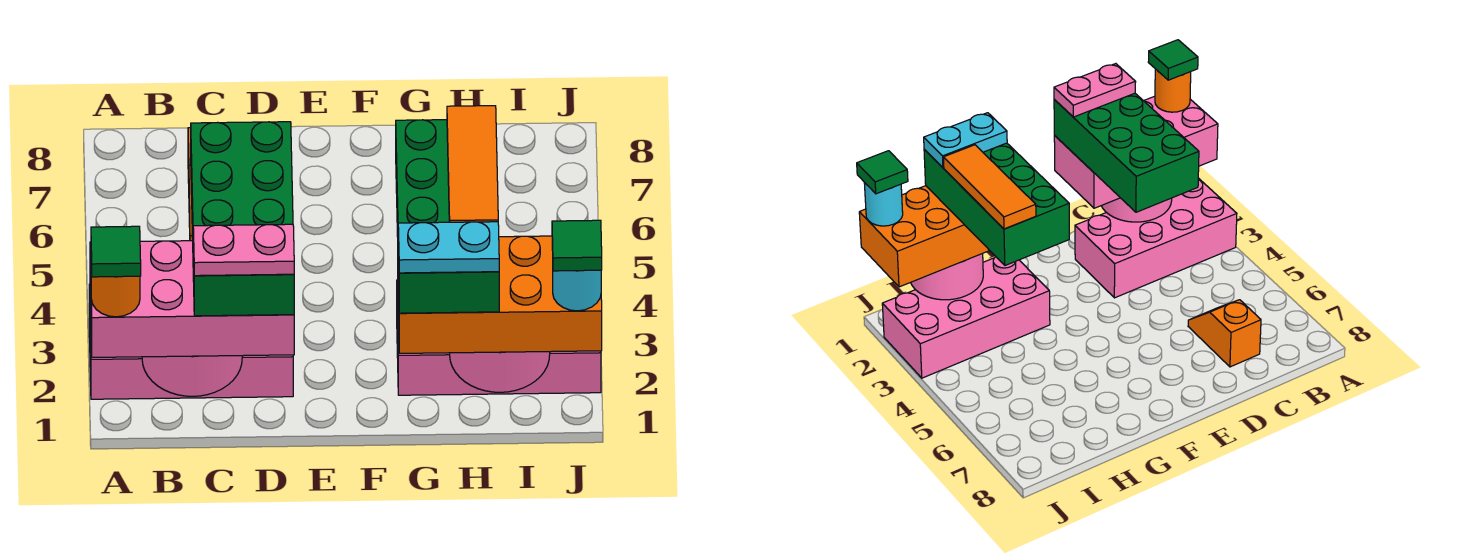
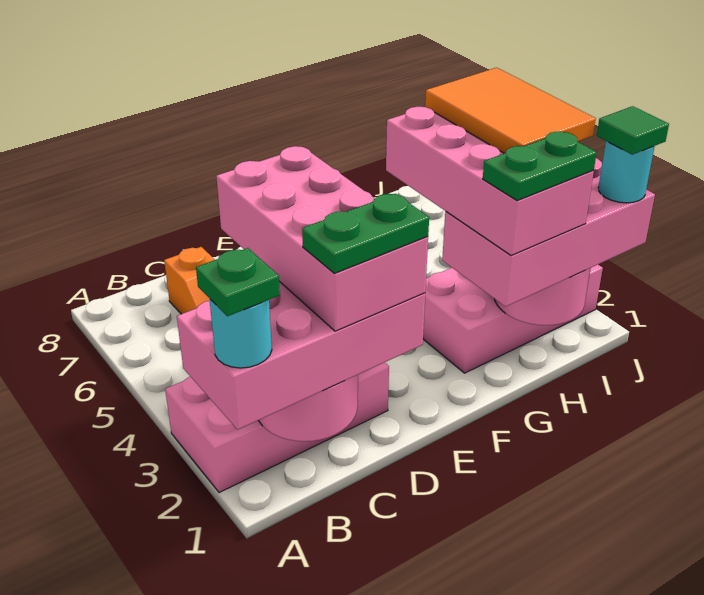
orange round brick A1 level 4 -> cyan round brick A1 level 4
green tile A1 level 5 -> green plate A1 level 5
green brick C1:D4 level 4 -> pink brick C1:D4 level 4
pink plate C1:D1 level 5 -> green plate C1:D1 level 5
orange brick G1:J2 level 3 -> pink brick G1:J2 level 3
green brick G1:H4 level 4 -> pink brick G1:H4 level 4
cyan plate G1:H1 level 5 -> green plate G1:H1 level 5
orange tile H2:H4 level 5 -> orange tile H2:I4 level 5

